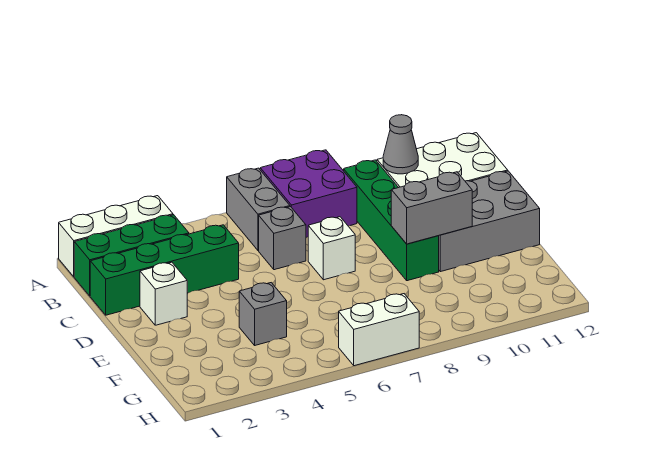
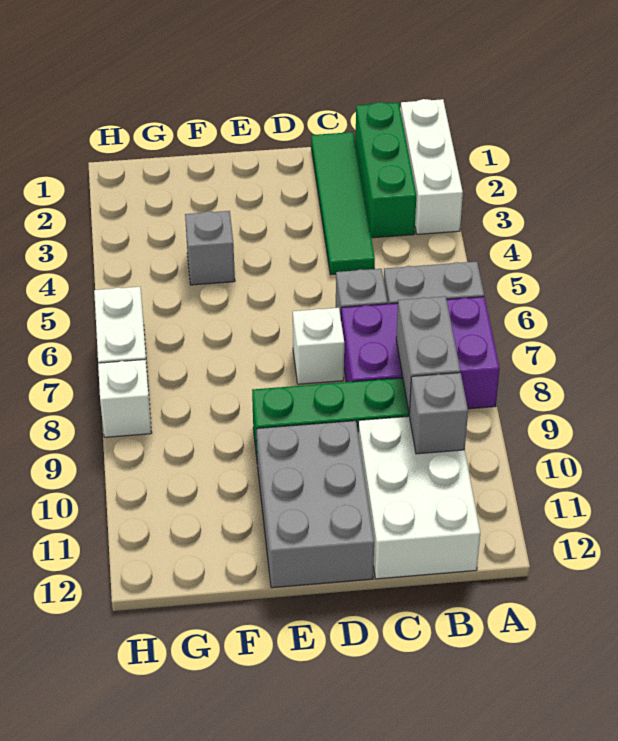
purple brick A7:B8 level 1 -> purple brick A7:C8 level 1
grey cone B10 level 2 -> grey brick B10 level 2
green brick C1:C4 level 1 -> green tile C1:C4 level 1
white brick D2 level 1 -> white brick H8 level 1
grey brick E9:E10 level 2 -> grey brick B8:B9 level 2

